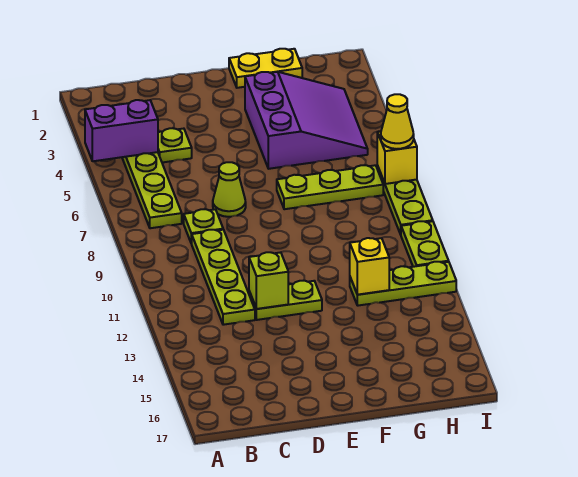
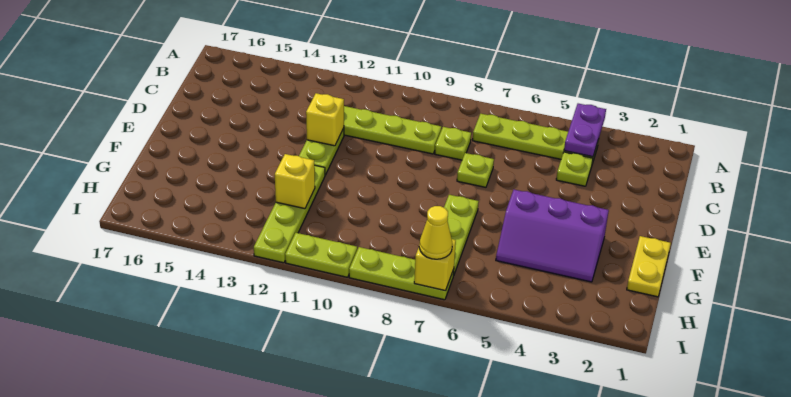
purple brick A4:B4 level 2 -> purple plate A4:B4 level 2
lime cone D7 level 1 -> lime plate D7 level 1
lime brick D12 level 2 -> yellow brick D12 level 2
purple slope F3:H5 level 1 top F -> purple slope F3:G5 level 1 top F
lime plate G12:I12 level 1 -> lime plate F12:I12 level 1

